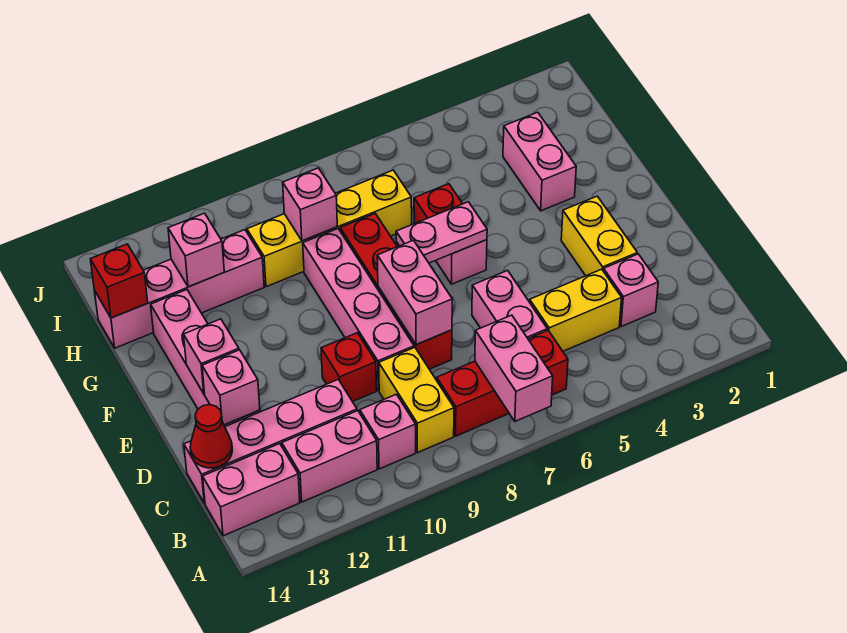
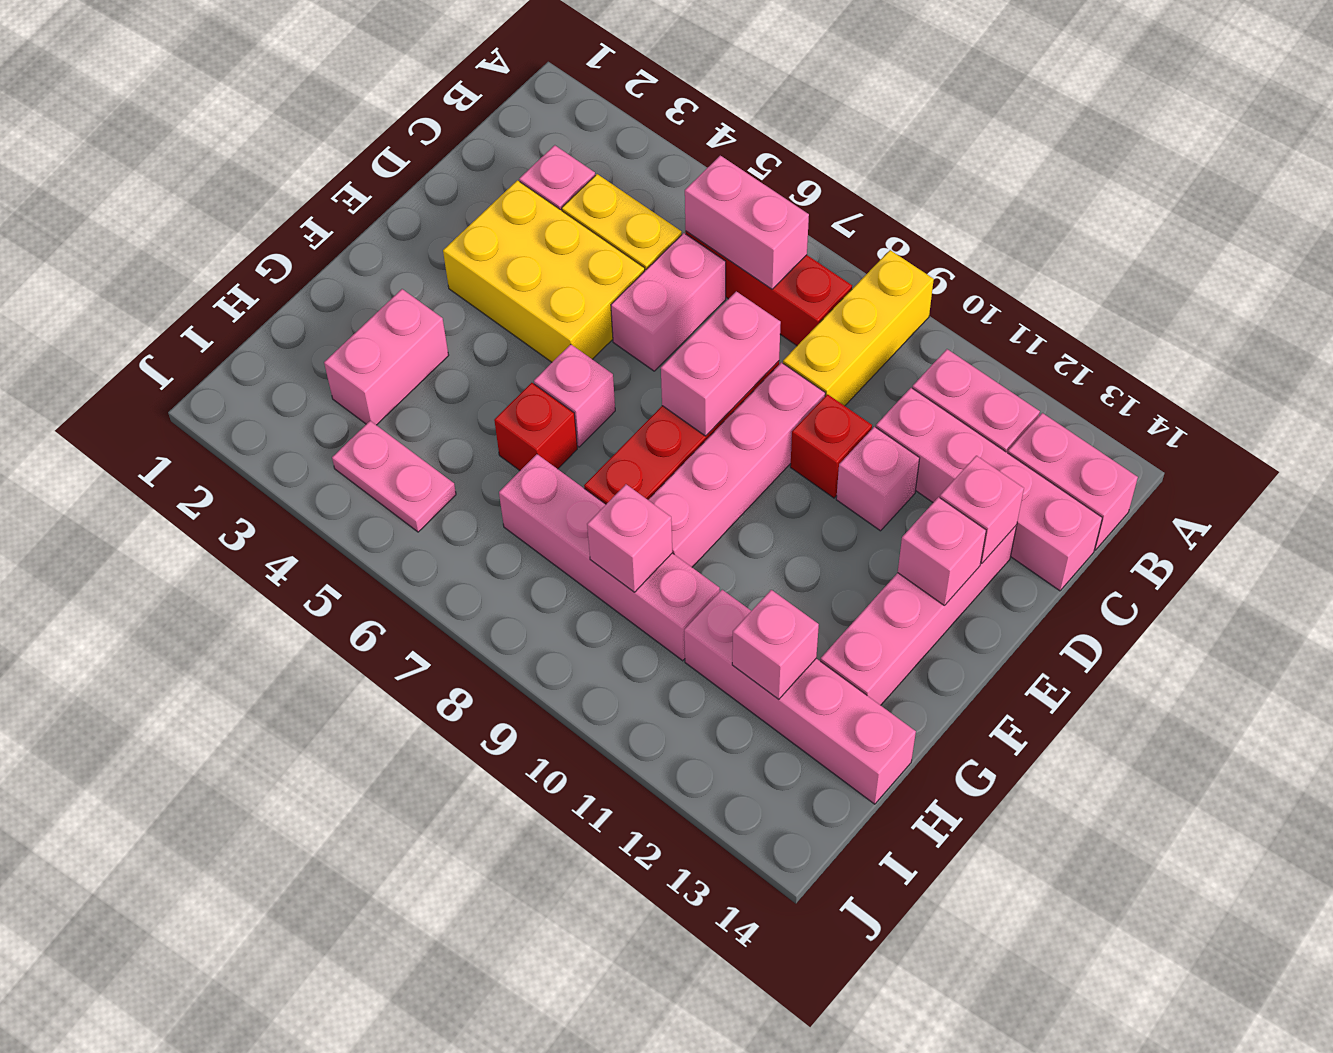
pink brick A7:B7 level 2 -> pink brick B6:B7 level 2
yellow brick B9:C9 level 1 -> yellow brick A9:C9 level 1
pink brick B10 level 1 -> pink brick D11 level 1
red cone C14 level 2 -> none
yellow brick D3:E3 level 1 -> yellow brick D3:E5 level 1
pink plate F6:F7 level 2 -> pink plate I4:I5 level 1
yellow brick H7:H10 level 1 -> pink brick H7:H10 level 1
red brick H14 level 2 -> none

